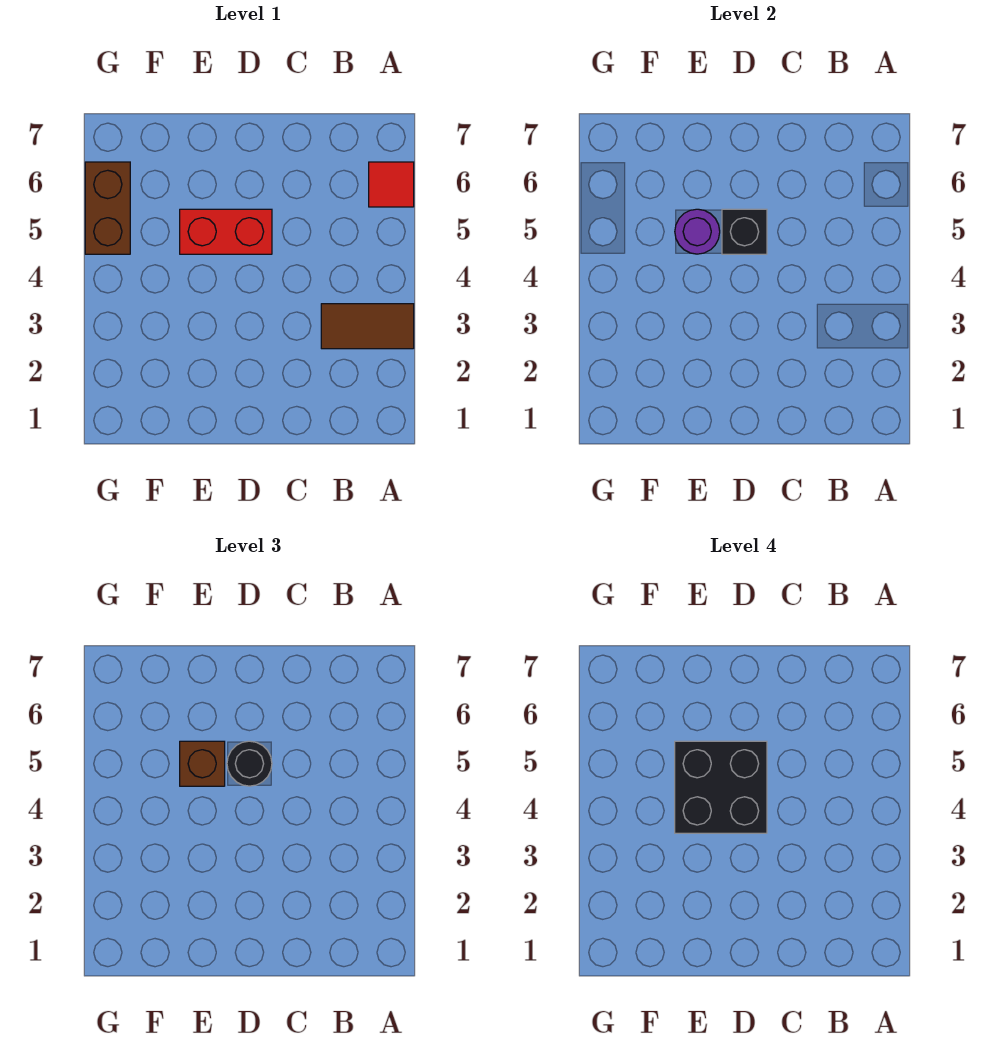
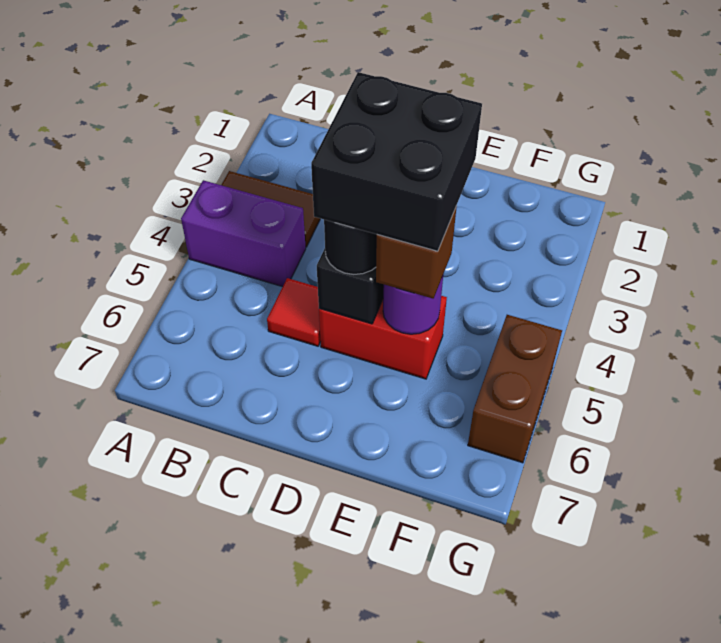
none -> purple brick A4:B4 level 1
red tile A6 level 1 -> red tile C5 level 1

